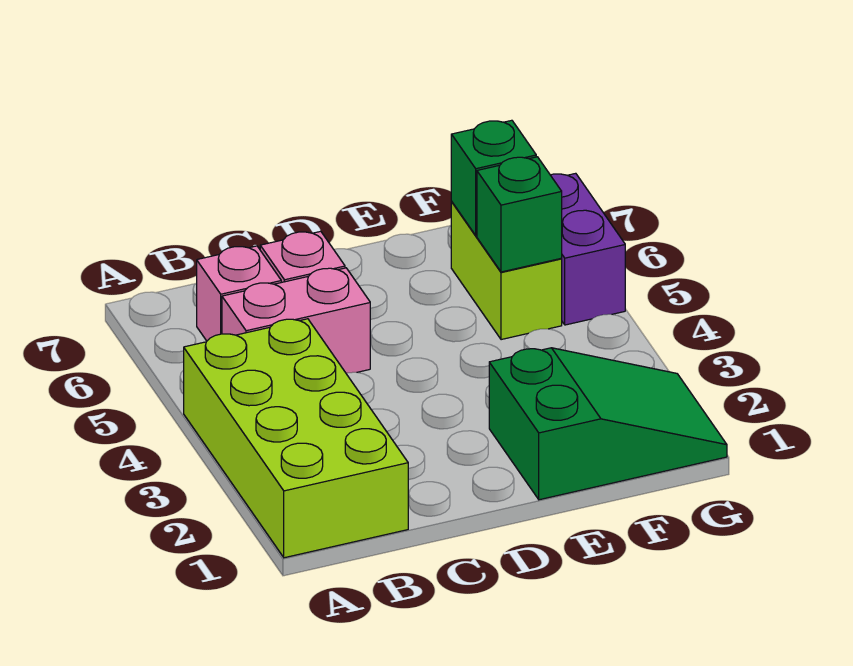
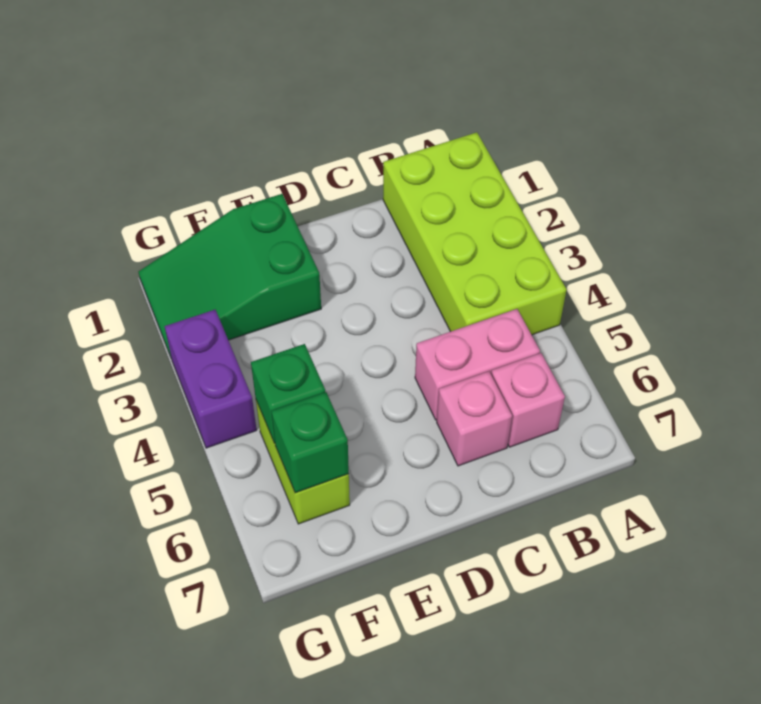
purple brick G5:G6 level 1 -> purple brick G3:G4 level 1

